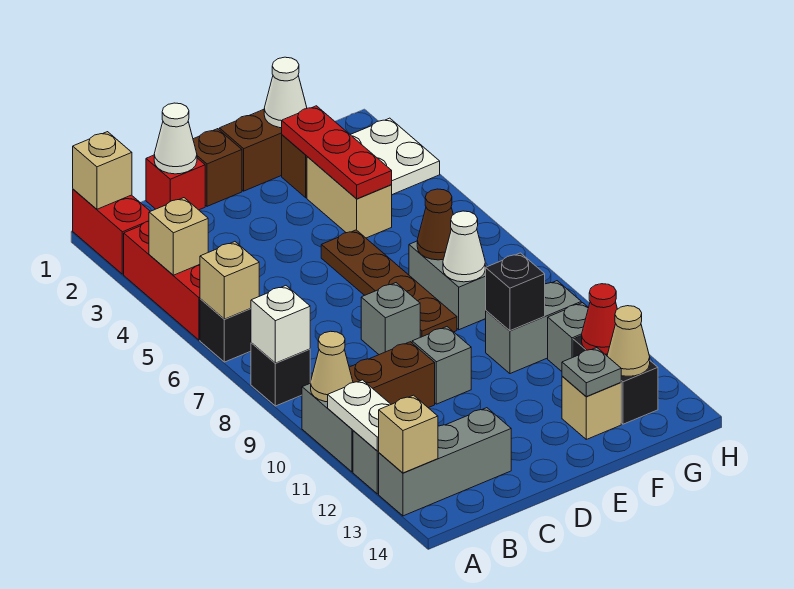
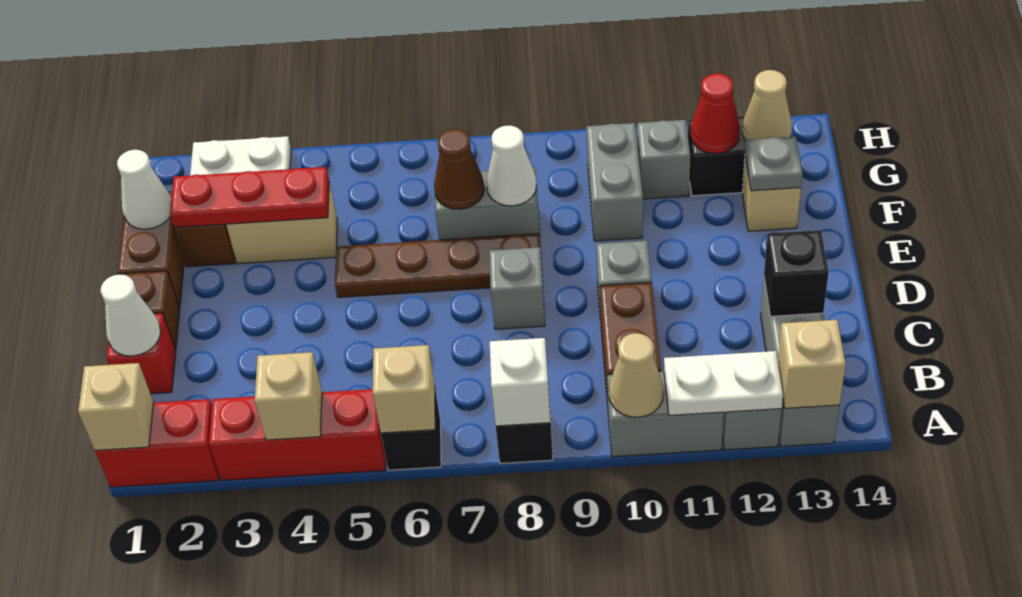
black brick F10 level 2 -> black brick C13 level 2

